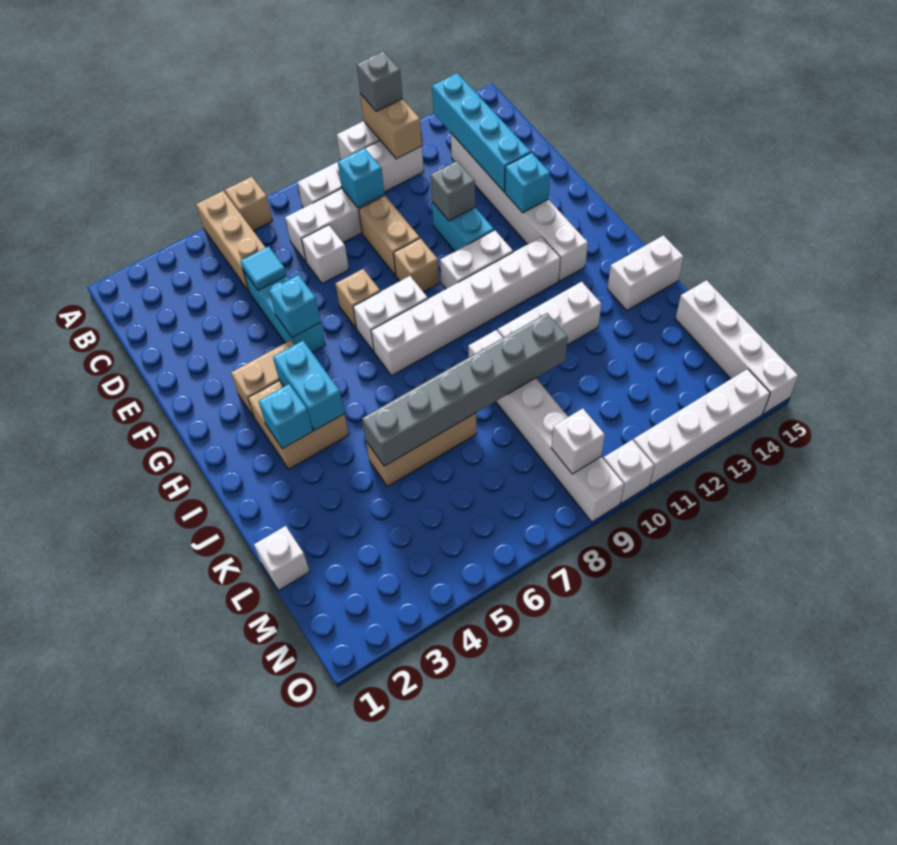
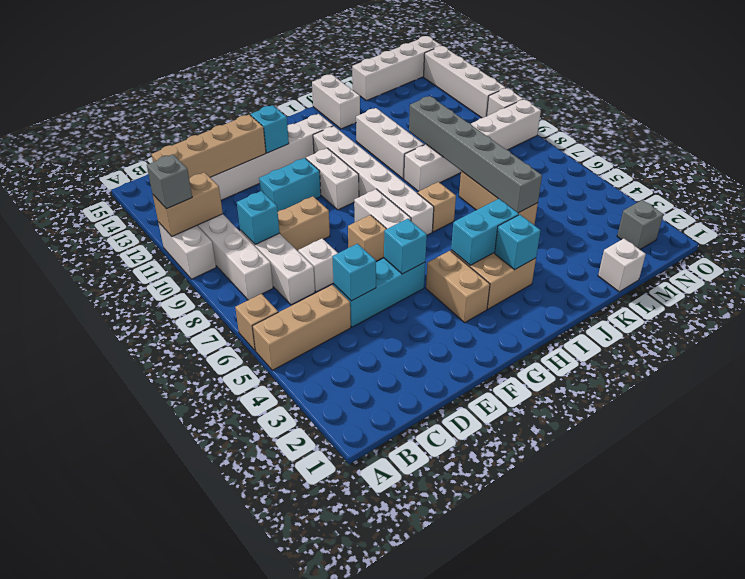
cyan brick B13:E13 level 2 -> tan brick B13:E13 level 2
cyan tile D5 level 2 -> cyan brick D5 level 2
grey brick E11 level 2 -> grey brick N2 level 1
tan brick F9 level 1 -> tan brick I7 level 1
white brick N9 level 2 -> none

